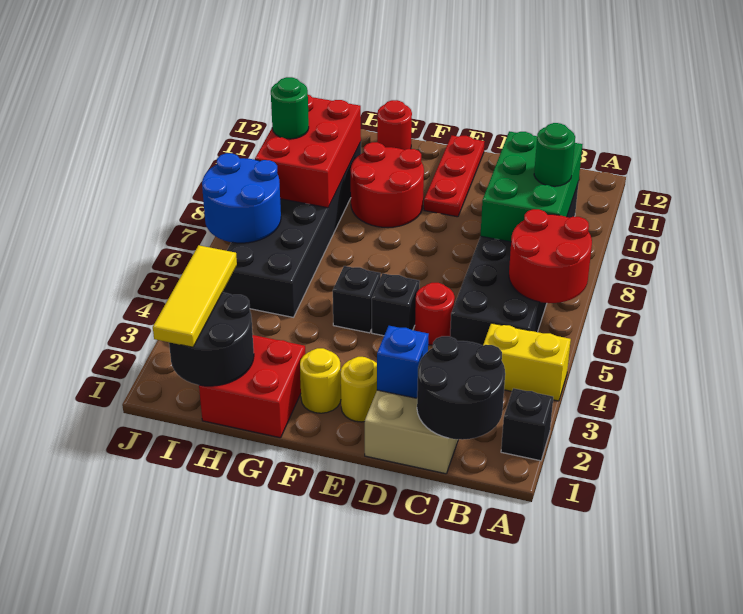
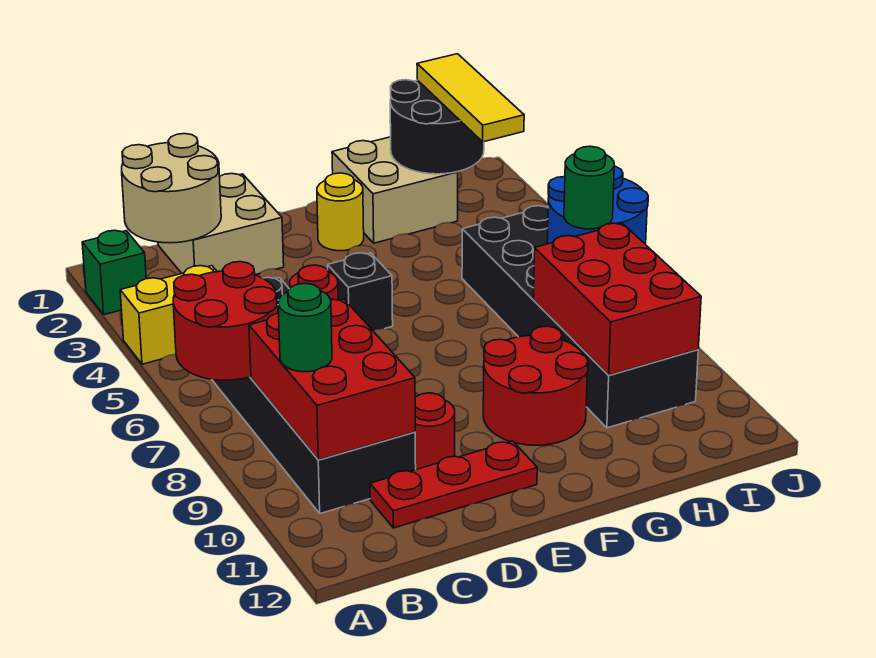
black brick A2 level 1 -> green brick A2 level 1
black round brick B1:C2 level 2 -> tan round brick B1:C2 level 2
green brick B8:C10 level 2 -> red brick B8:C10 level 2
blue brick D2 level 2 -> none
yellow round brick E2 level 1 -> none
red plate E10:E12 level 1 -> red plate C11:E11 level 1
black brick F5 level 1 -> none
red brick G1:H2 level 1 -> tan brick G1:H2 level 1
red round brick G12 level 1 -> red round brick D10 level 1
green round brick I9 level 3 -> green round brick I7 level 3

